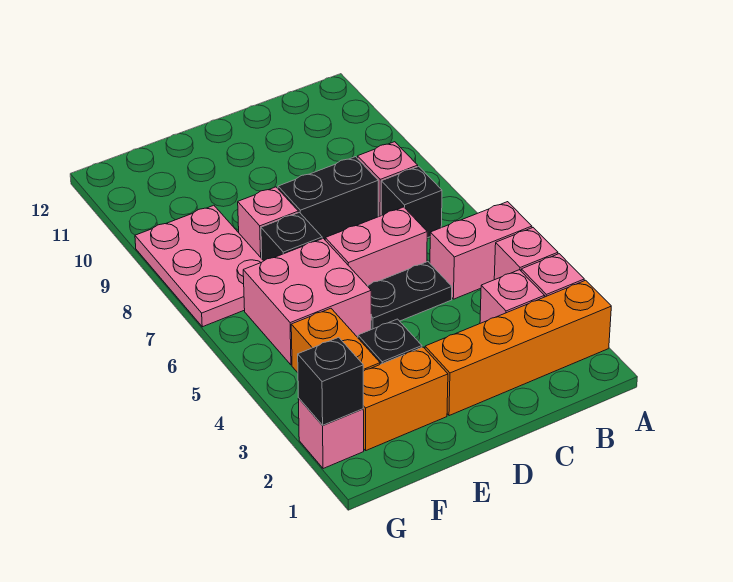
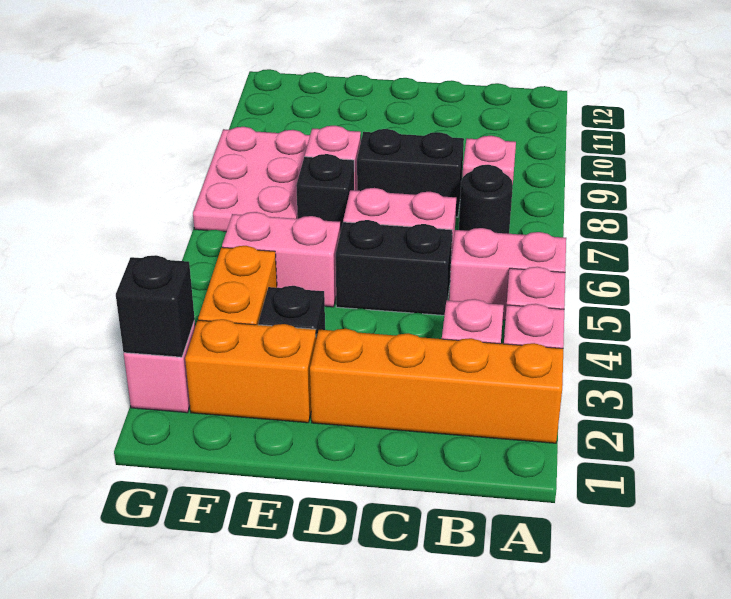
black brick B7 level 1 -> black round brick B7 level 1
black plate C5:D5 level 1 -> black brick C5:D5 level 1
pink brick E5:F6 level 1 -> pink brick E5:F5 level 1

